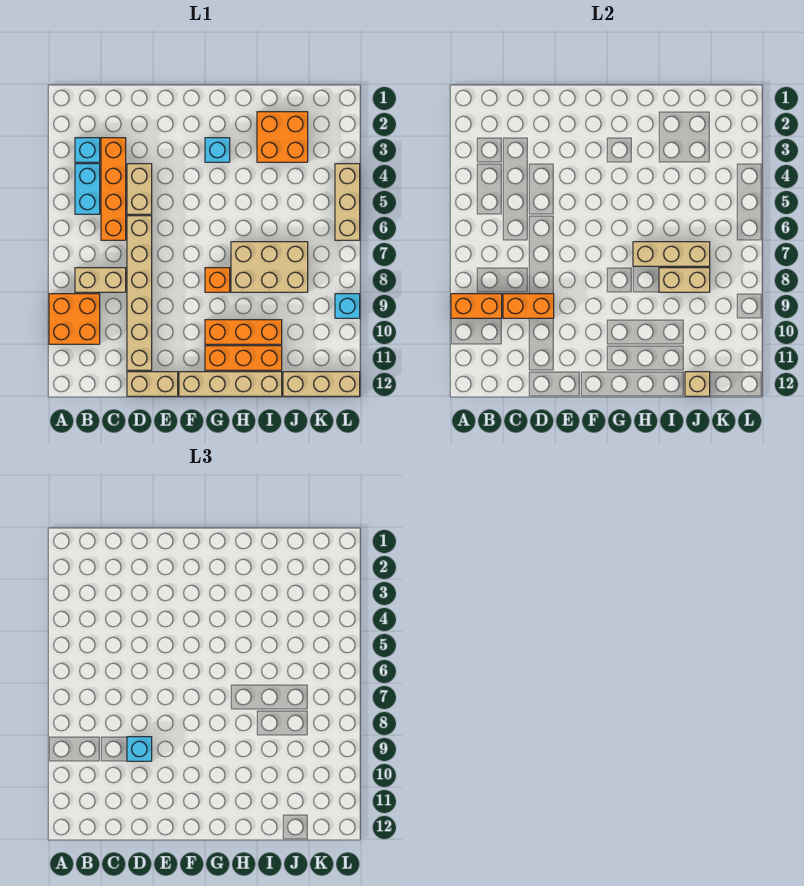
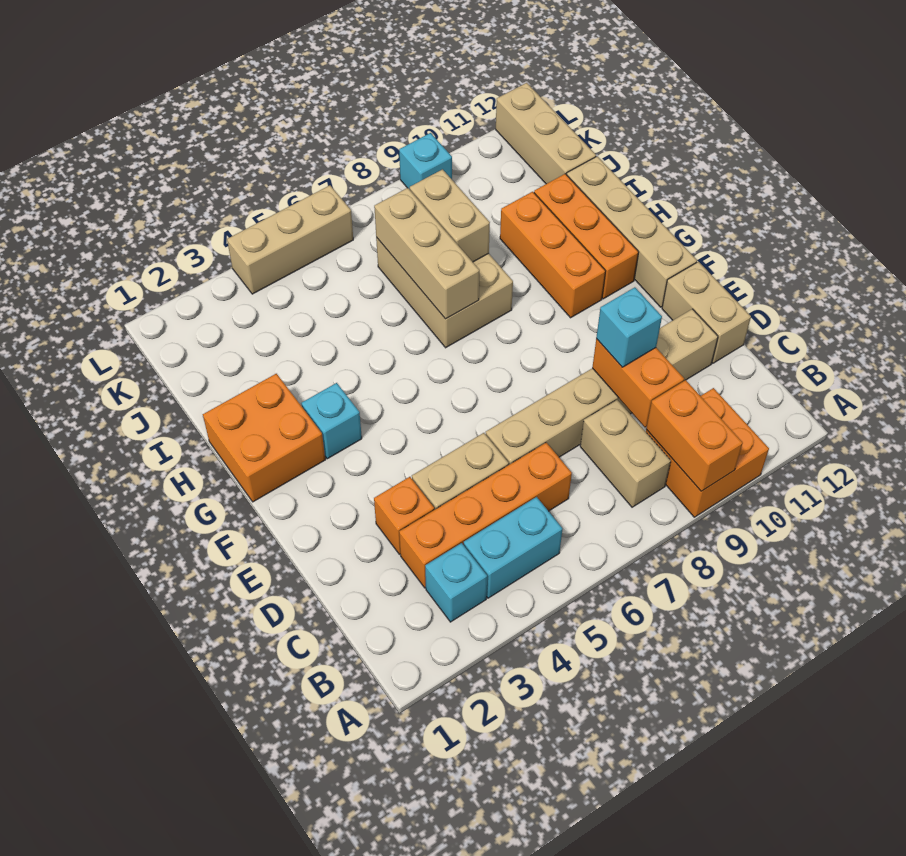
orange brick G8 level 1 -> orange brick D3 level 1
orange brick I2:J3 level 1 -> orange brick G1:H2 level 1
tan brick J12 level 2 -> none

